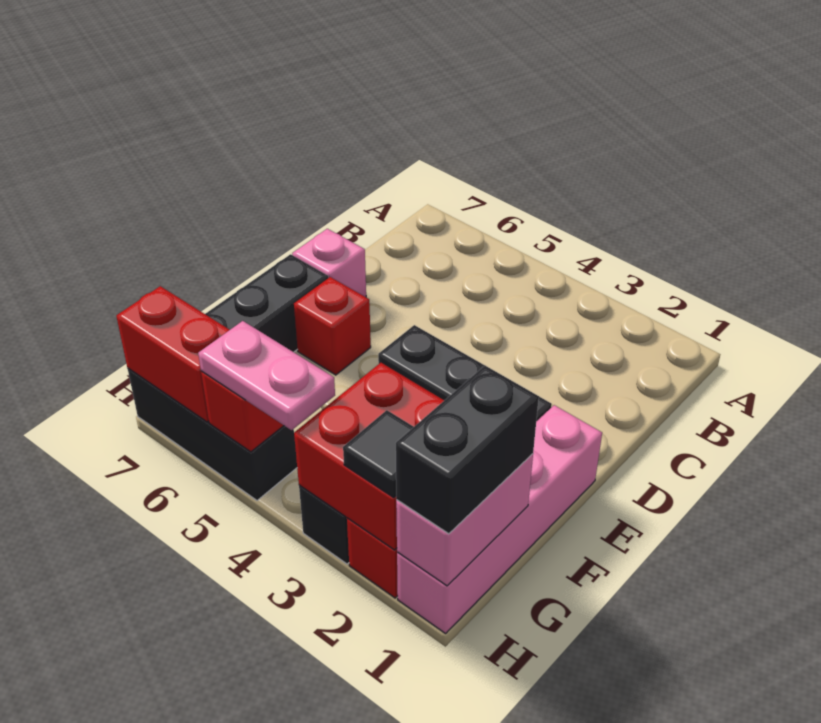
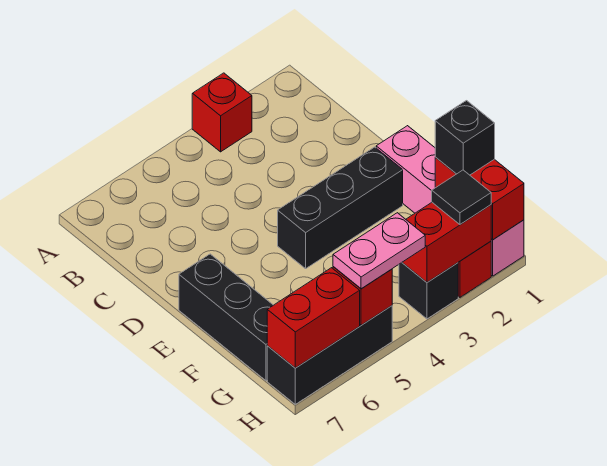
pink brick D7 level 1 -> none
red brick E6 level 1 -> red brick A3 level 1
pink brick G1:H1 level 2 -> red brick G1:H1 level 2
black brick G1:H1 level 3 -> black brick G1 level 3
red brick G2:H3 level 2 -> red brick H2:H3 level 2

